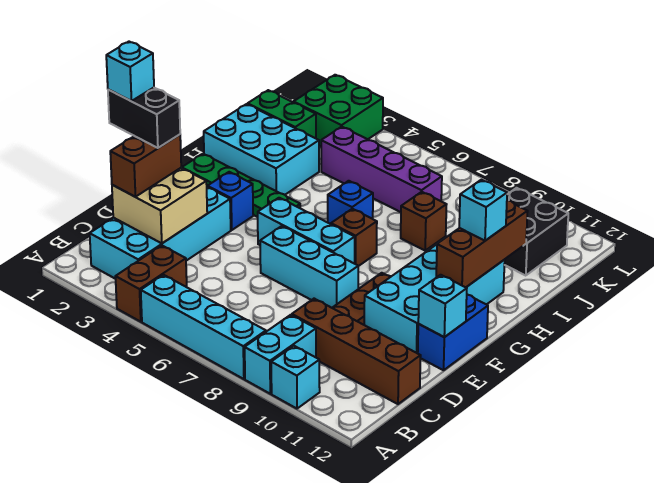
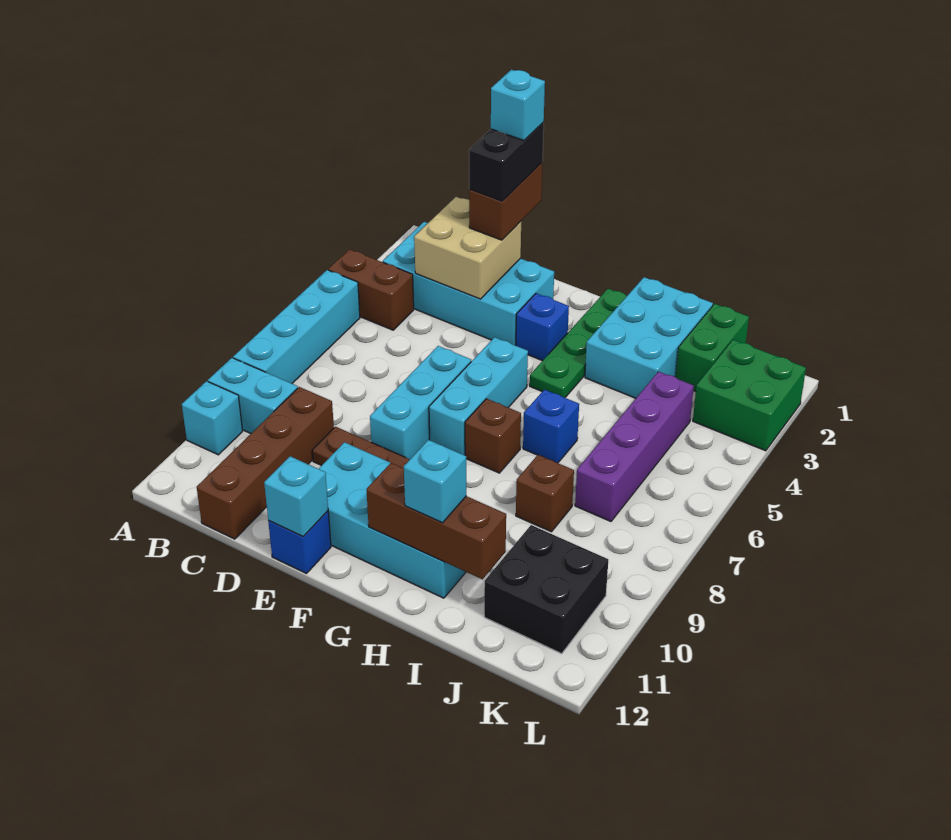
brown brick C2:D2 level 3 -> brown brick D1:D2 level 3
blue brick E12:F12 level 1 -> blue brick E12 level 1

